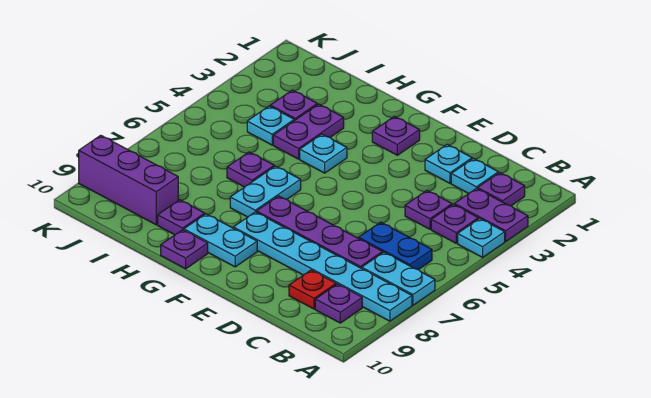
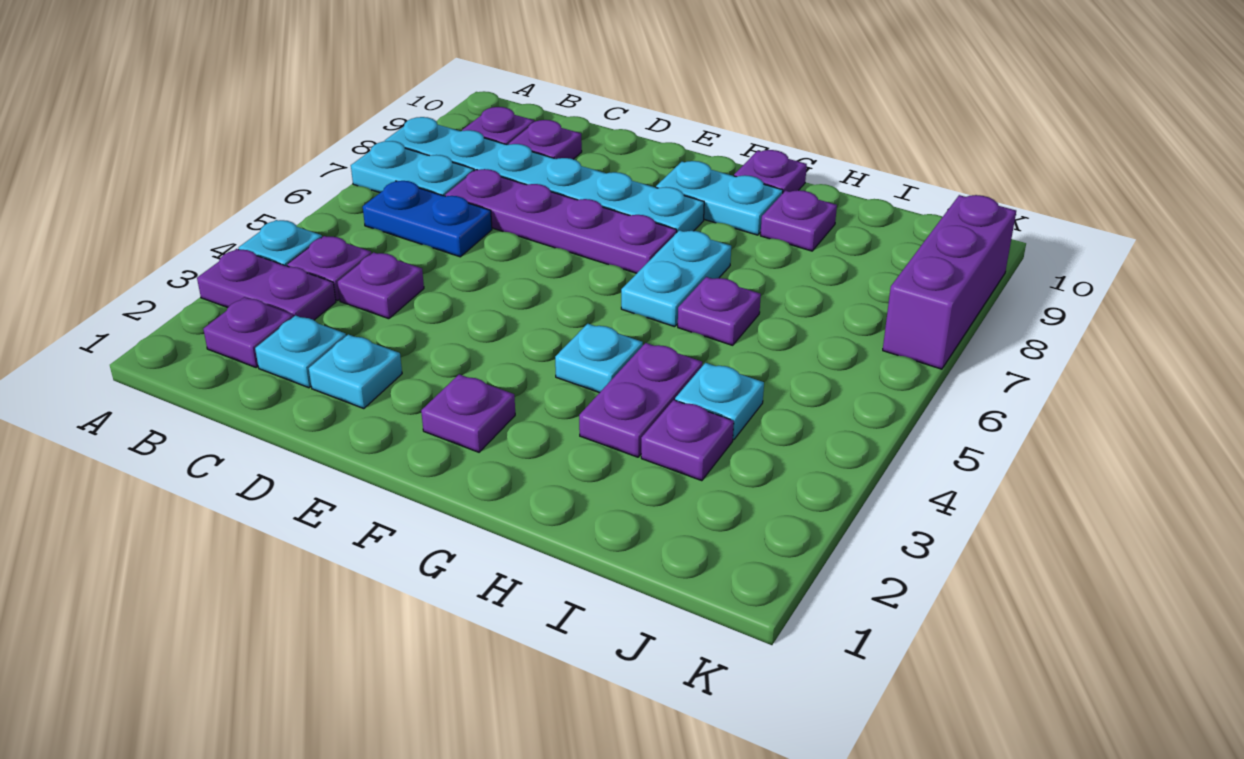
red plate C9 level 1 -> purple plate C9 level 1
purple brick I9:K9 level 1 -> purple brick K7:K9 level 1

